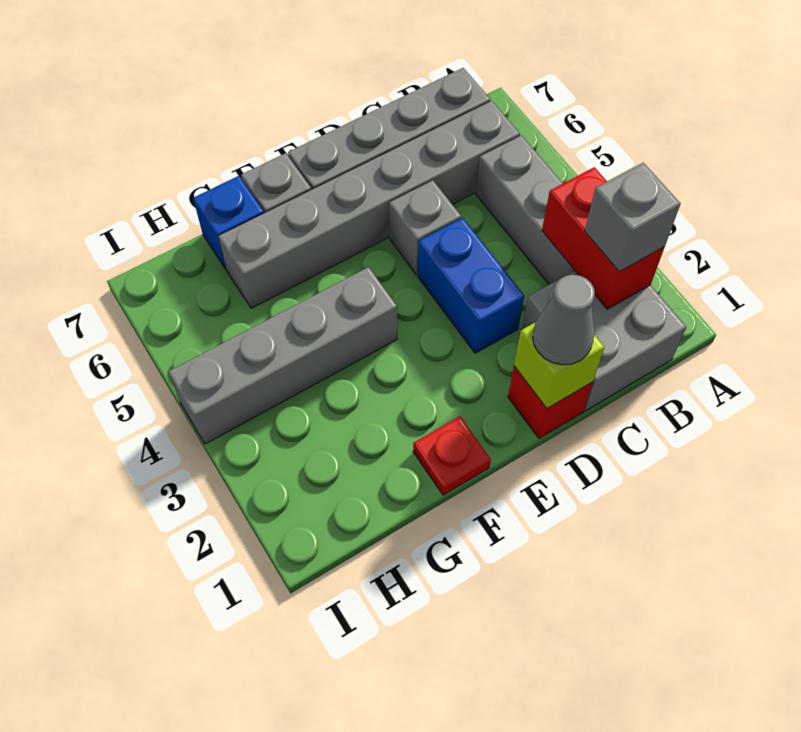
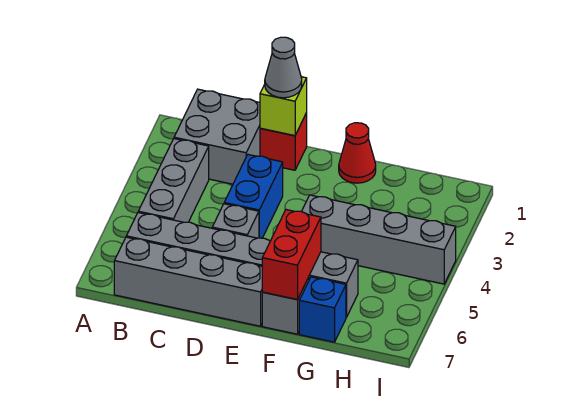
red brick B2:B3 level 2 -> red brick F6:F7 level 2
grey brick B2 level 3 -> none
red plate F1 level 1 -> red cone F1 level 1

